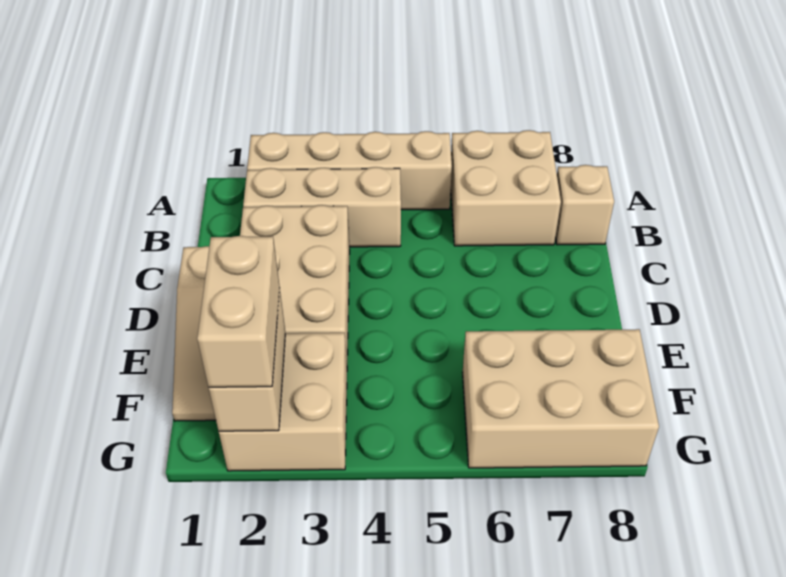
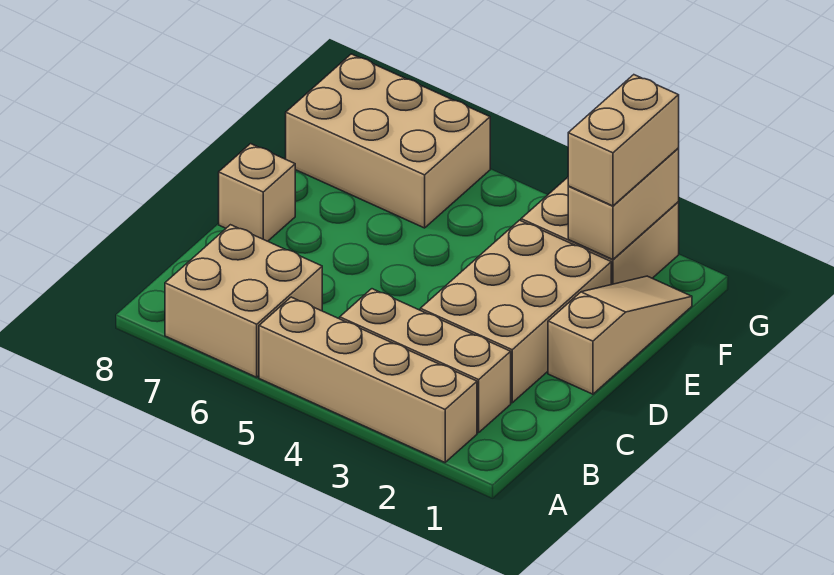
tan brick B8 level 1 -> tan brick D8 level 1

